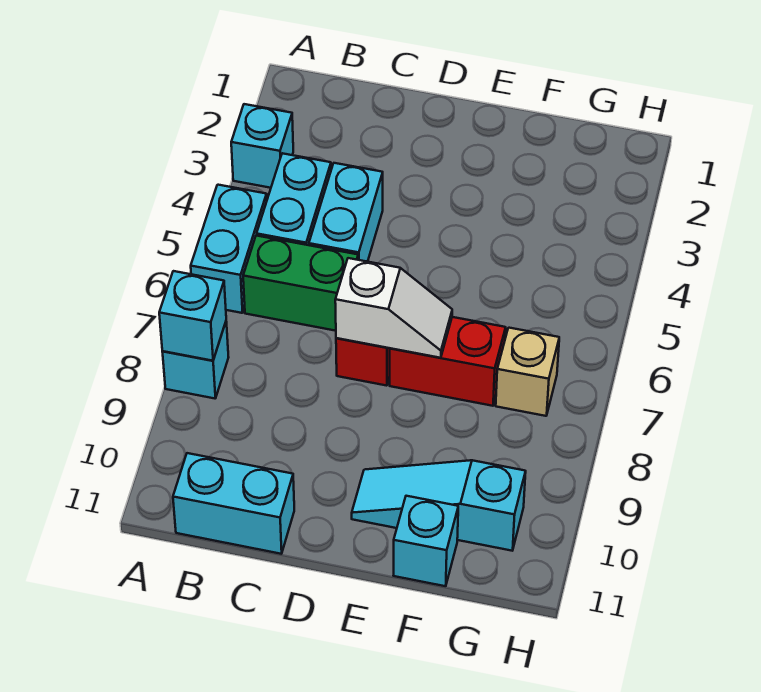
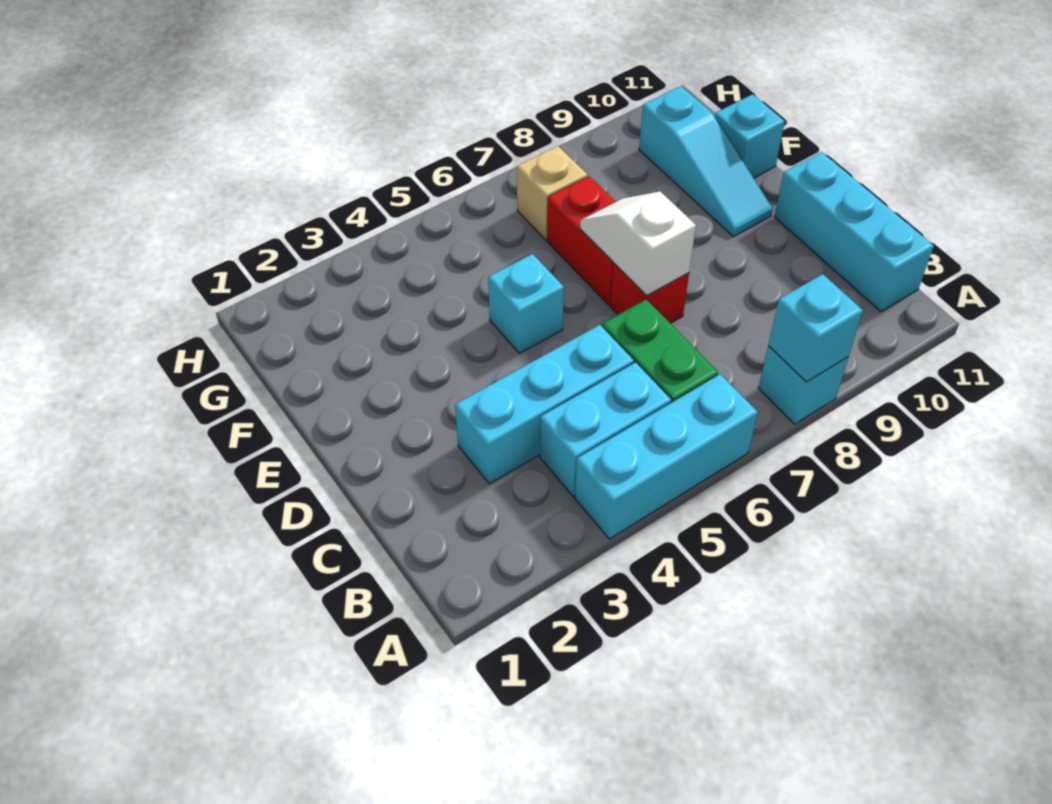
cyan brick A3 level 1 -> cyan brick E5 level 1
cyan brick A5:A6 level 1 -> cyan brick A4:A6 level 1
cyan brick B11:C11 level 1 -> cyan brick B11:D11 level 1
cyan brick C4:C5 level 1 -> cyan brick C3:C5 level 1

